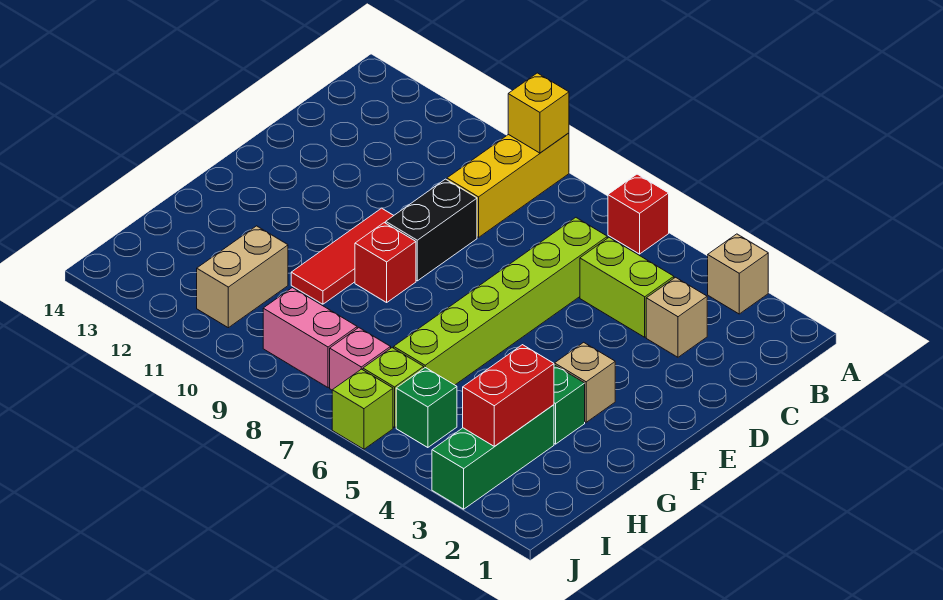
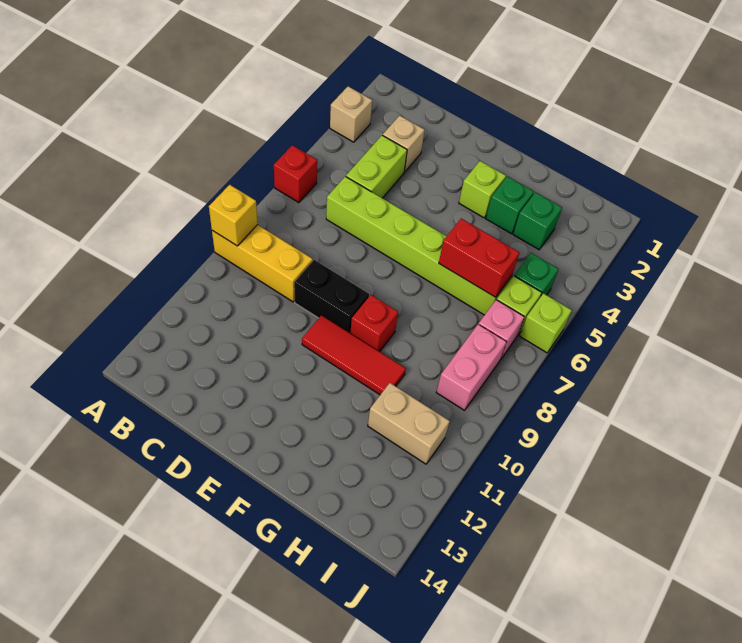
tan brick F3 level 1 -> lime brick F3 level 1
green brick H3:J3 level 1 -> green brick H3 level 1
red brick H3:I3 level 2 -> red brick G6:H6 level 2

